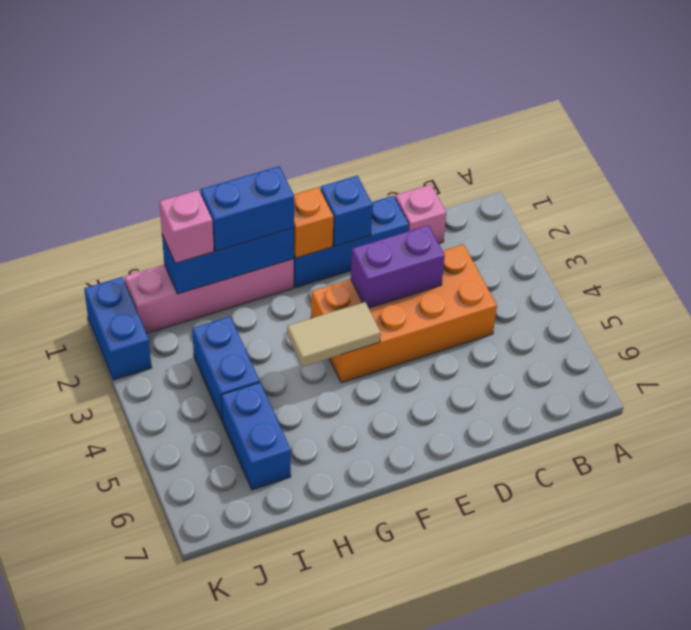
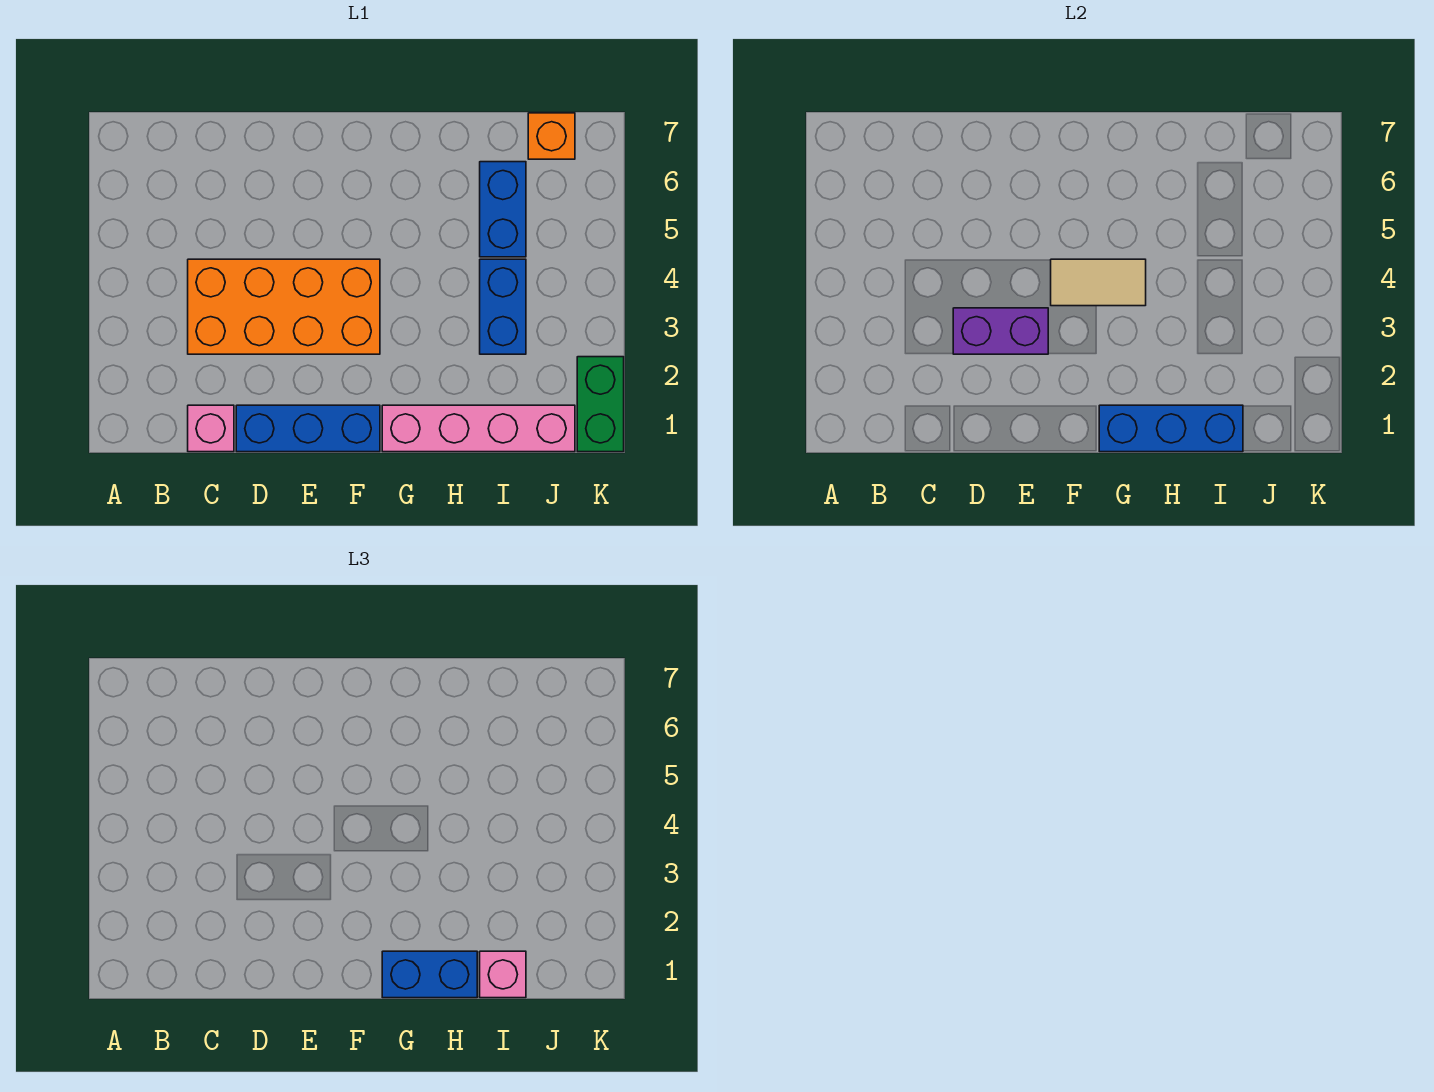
blue brick E1 level 2 -> none
orange brick F1 level 2 -> orange brick J7 level 1
blue brick K1:K2 level 1 -> green brick K1:K2 level 1

